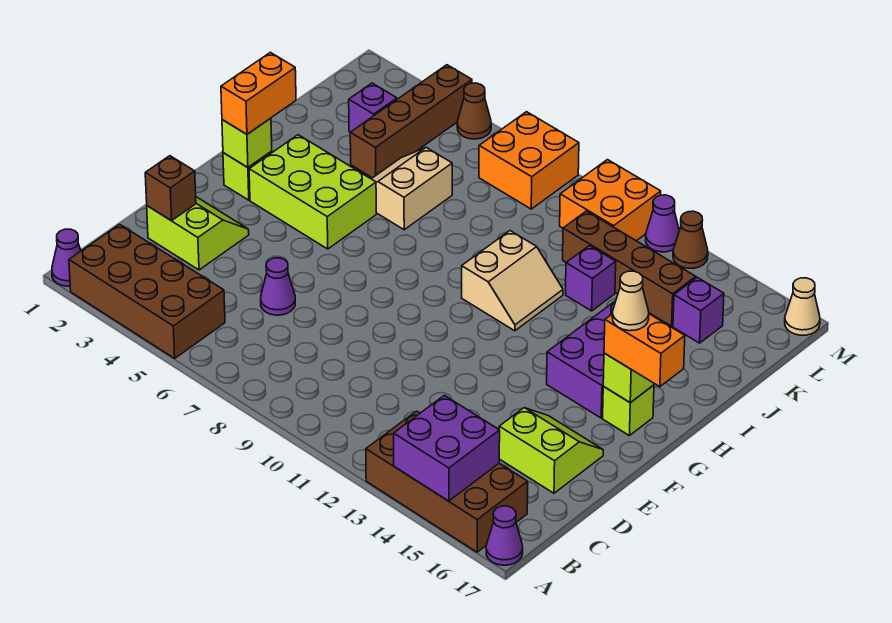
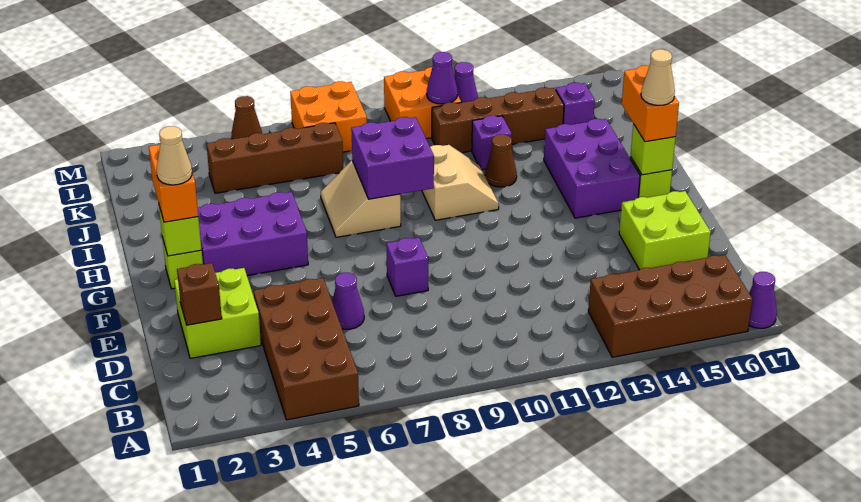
purple cone A1 level 1 -> purple cone L11 level 2
brown brick A2:B5 level 1 -> brown brick A4:D5 level 1
purple brick A14:B15 level 2 -> purple brick H8:I9 level 2
lime slope D2:E3 level 1 top D -> lime brick D2:E3 level 1
lime slope D15:E16 level 1 top D -> lime brick D15:E16 level 1
lime brick G3:H5 level 1 -> purple brick G3:H5 level 1
orange brick G16:G17 level 3 -> orange brick G16:H16 level 3
tan slope I5:J6 level 1 top 6 -> tan slope H7:I8 level 1 top 8
brown brick J4:M4 level 1 -> brown brick K4:K7 level 1
purple brick K3 level 1 -> purple brick E8 level 1
brown cone M13 level 1 -> brown cone I12 level 1
tan cone M17 level 1 -> tan cone G2 level 4

